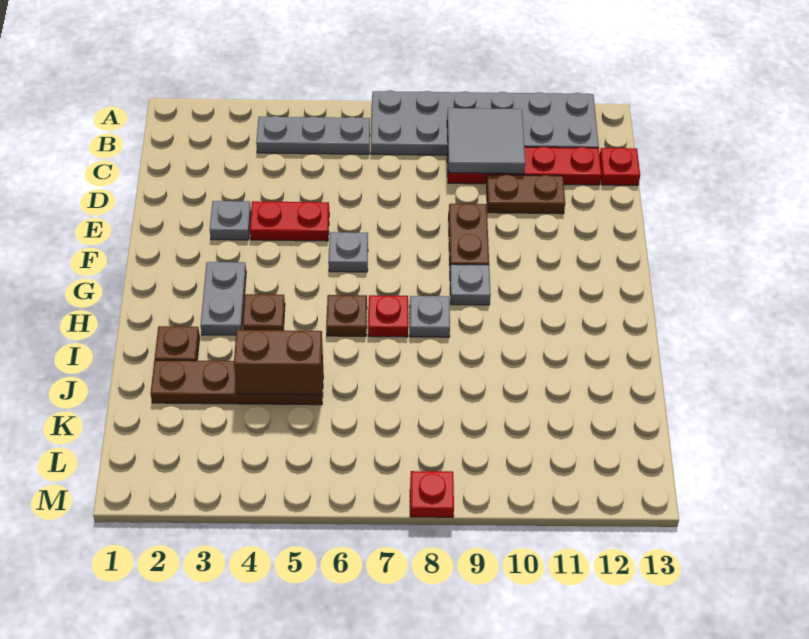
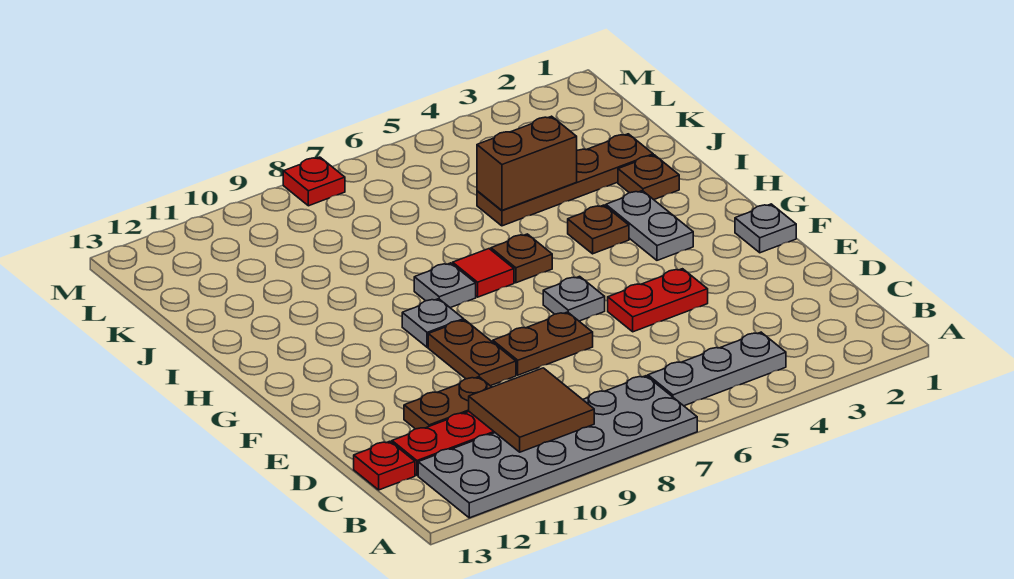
grey tile B9:C10 level 2 -> brown tile B9:C10 level 2
grey plate E3 level 1 -> grey plate F1 level 1
none -> brown plate E7:E8 level 1
red plate H7 level 1 -> red tile H7 level 1

